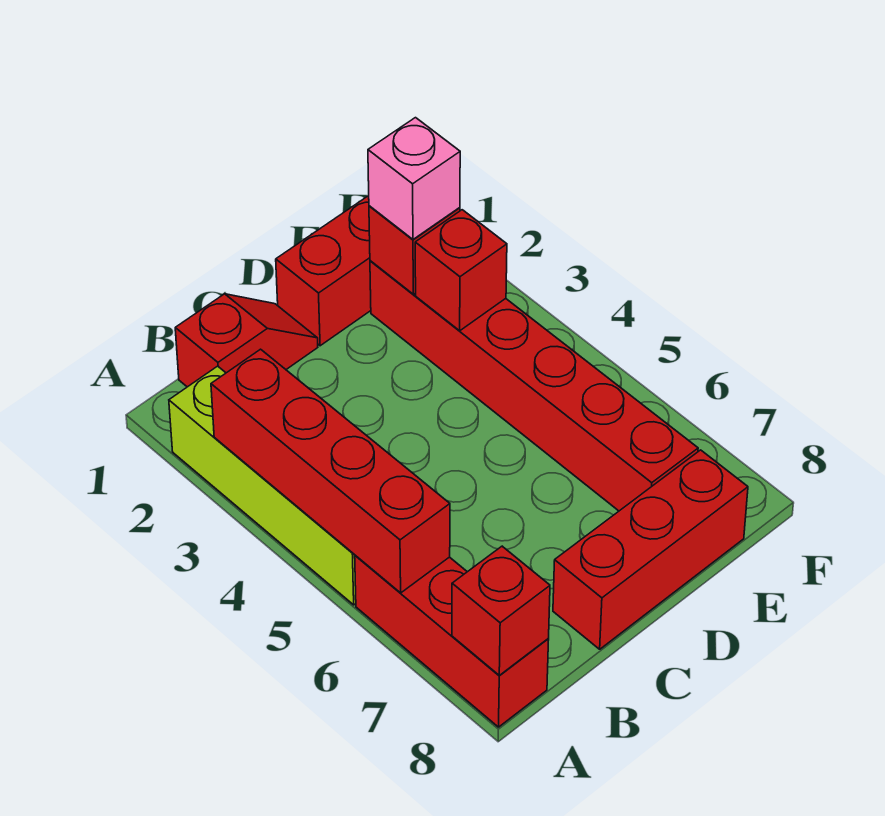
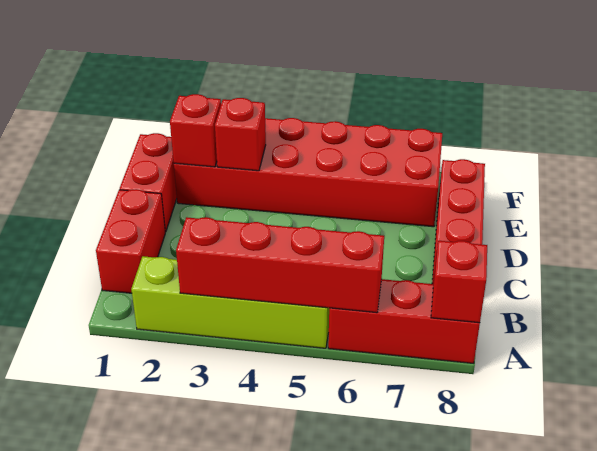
red slope B1:C1 level 1 top B -> red brick B1:C1 level 1
red brick E2:E7 level 1 -> red brick E2:F7 level 1
pink brick E2 level 3 -> none

